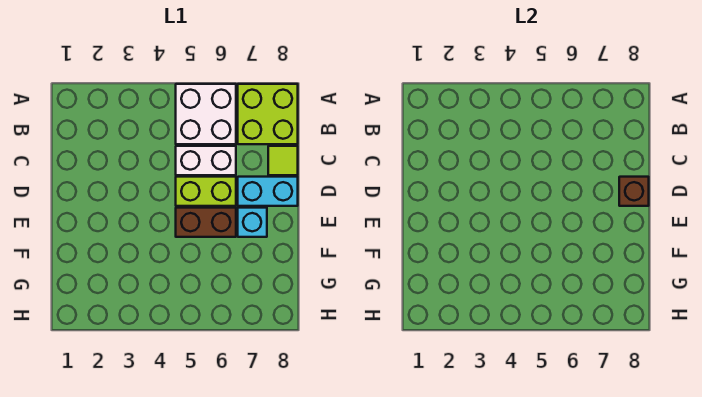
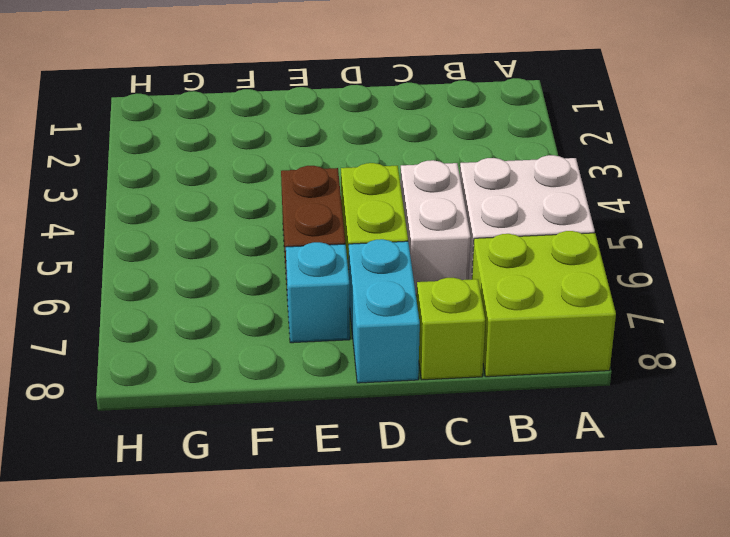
lime tile C8 level 1 -> lime brick C8 level 1
brown brick D8 level 2 -> none

